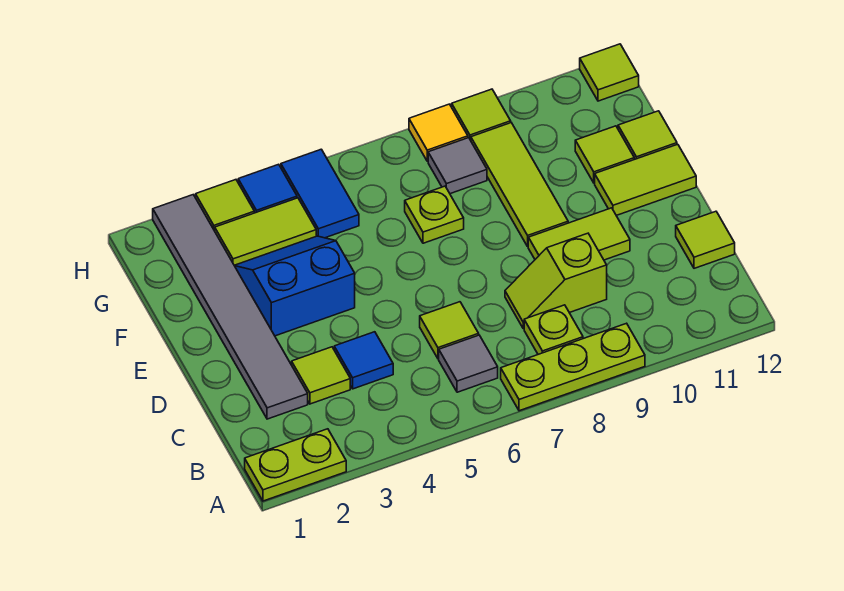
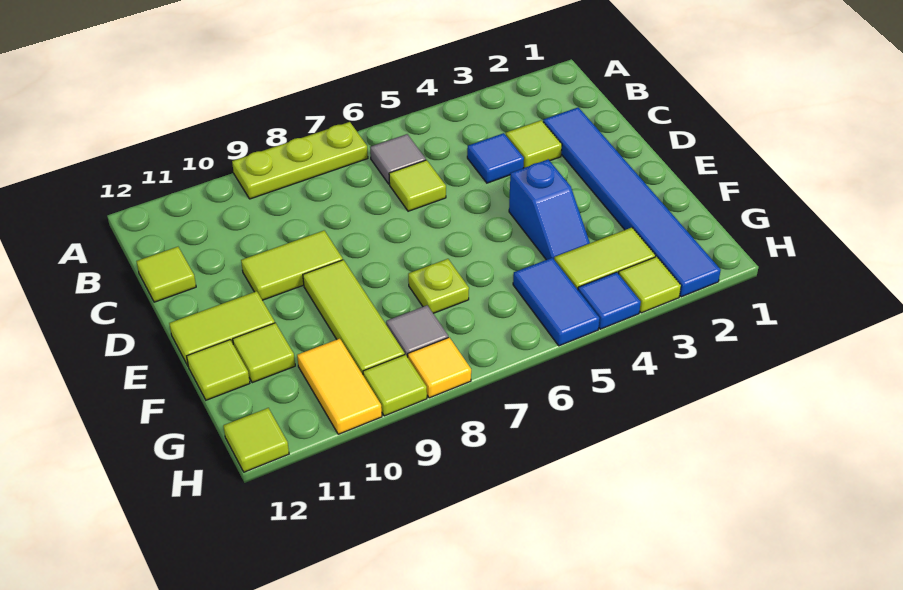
lime plate A1:A2 level 1 -> none
lime plate B8 level 1 -> none
grey tile C2:H2 level 1 -> blue tile C2:H2 level 1
lime slope C8:C9 level 1 top 9 -> none
blue slope E3:F4 level 1 top E -> blue slope E4:F4 level 1 top E
none -> yellow tile G10:H10 level 1

